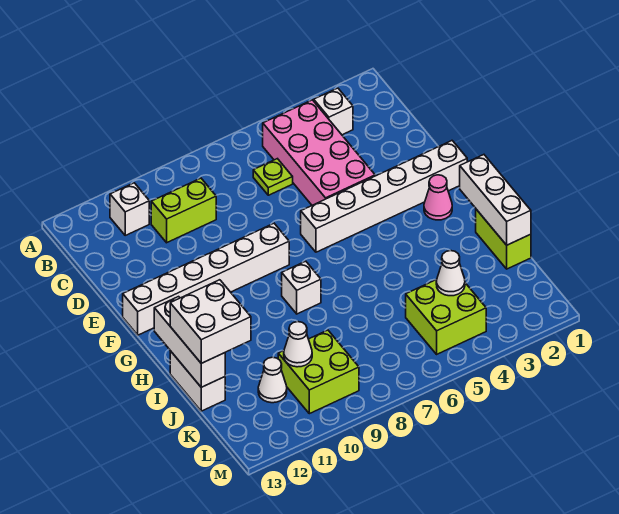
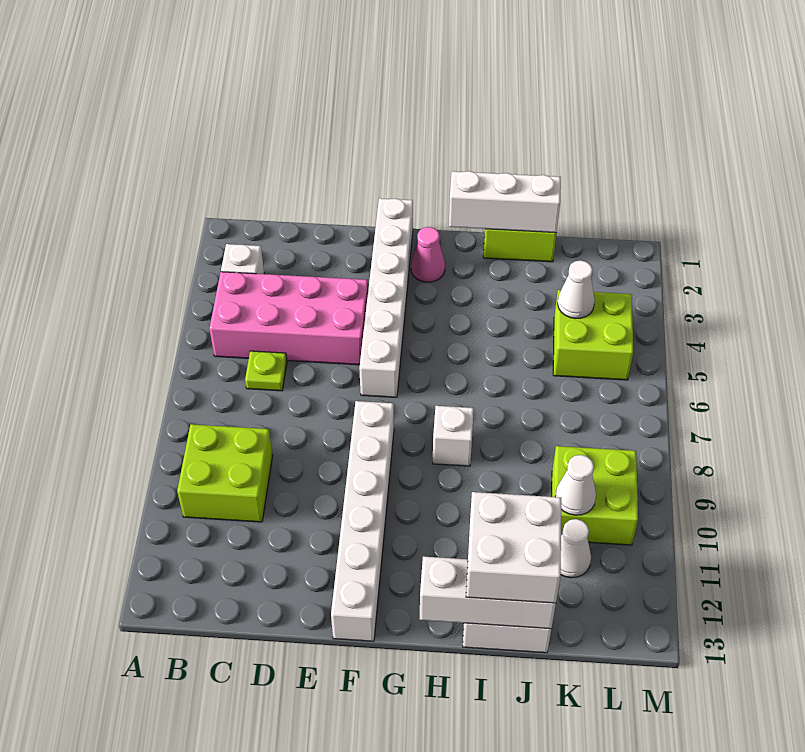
white brick B11 level 1 -> none
lime brick C9:C10 level 1 -> lime brick B9:C10 level 1

